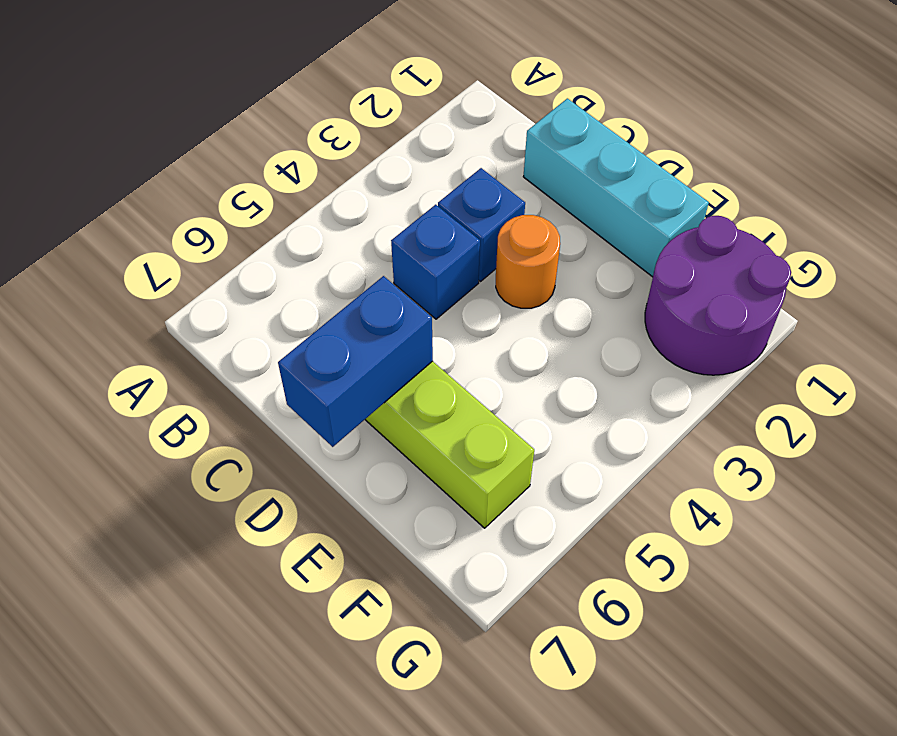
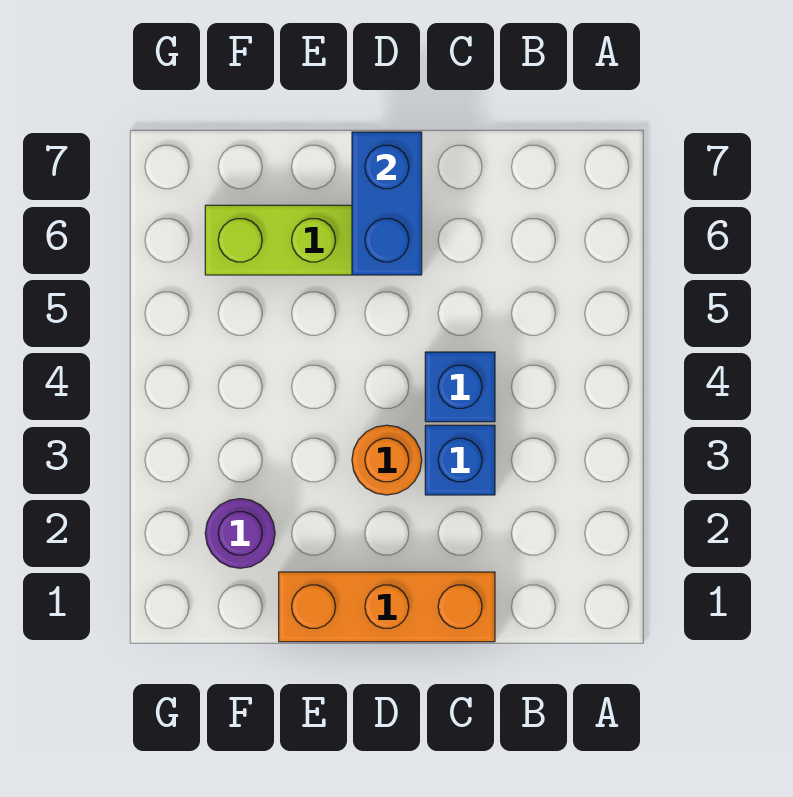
cyan brick C1:E1 level 1 -> orange brick C1:E1 level 1
purple round brick F1:G2 level 1 -> purple round brick F2 level 1

